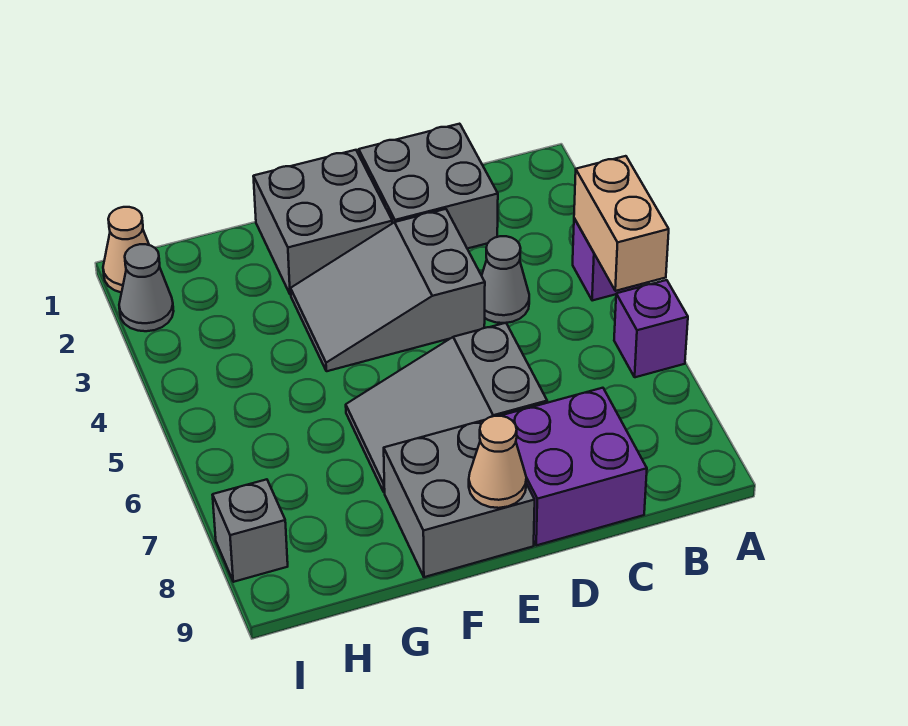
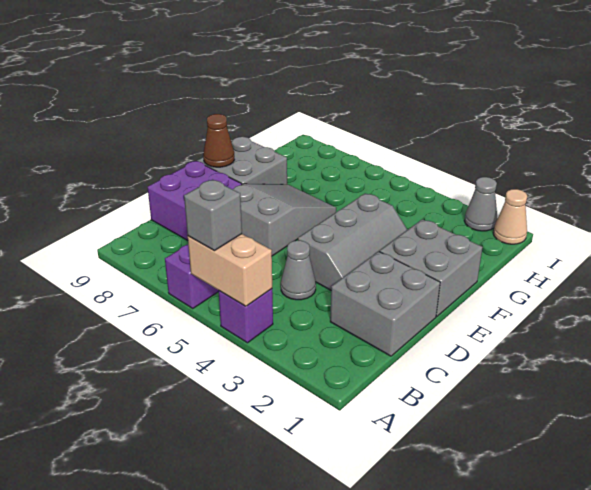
grey slope D3:F4 level 1 top D -> grey slope D3:F4 level 1 top 4
tan cone E9 level 2 -> brown cone E9 level 2
grey brick I8 level 1 -> grey brick A5 level 3

